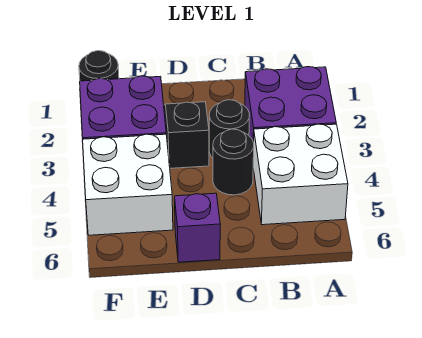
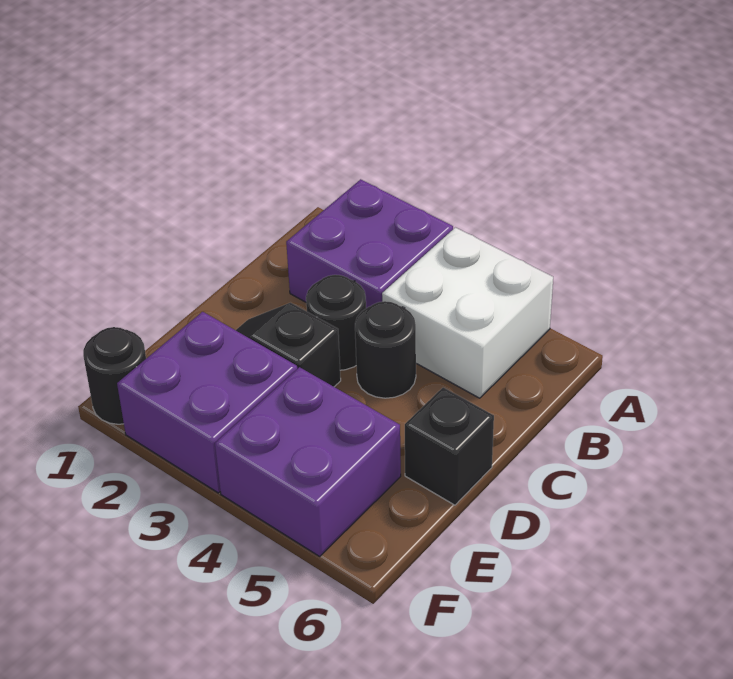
purple brick D6 level 1 -> black brick D6 level 1
white brick E4:F5 level 1 -> purple brick E4:F5 level 1

